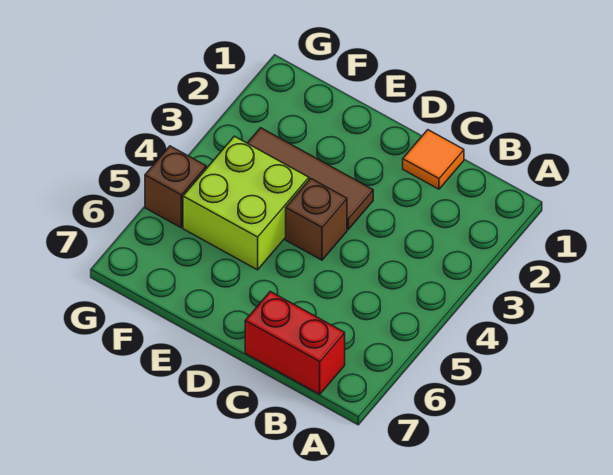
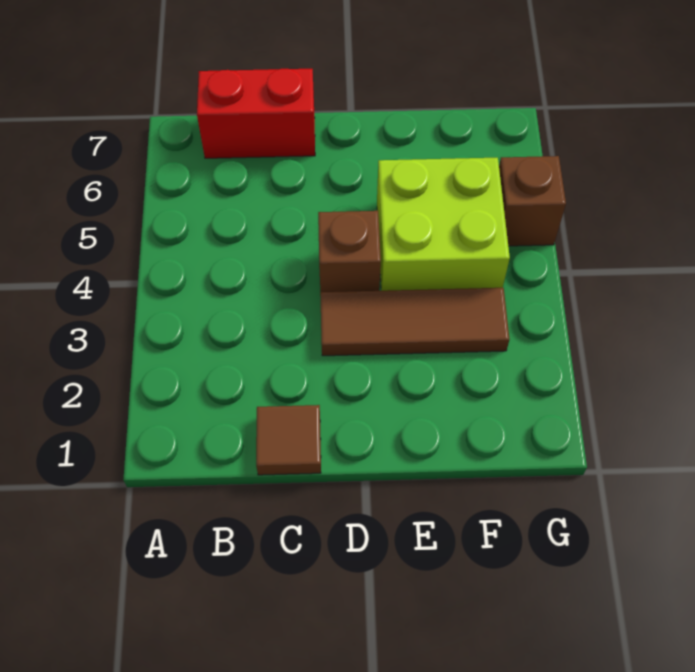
orange tile C1 level 1 -> brown tile C1 level 1

